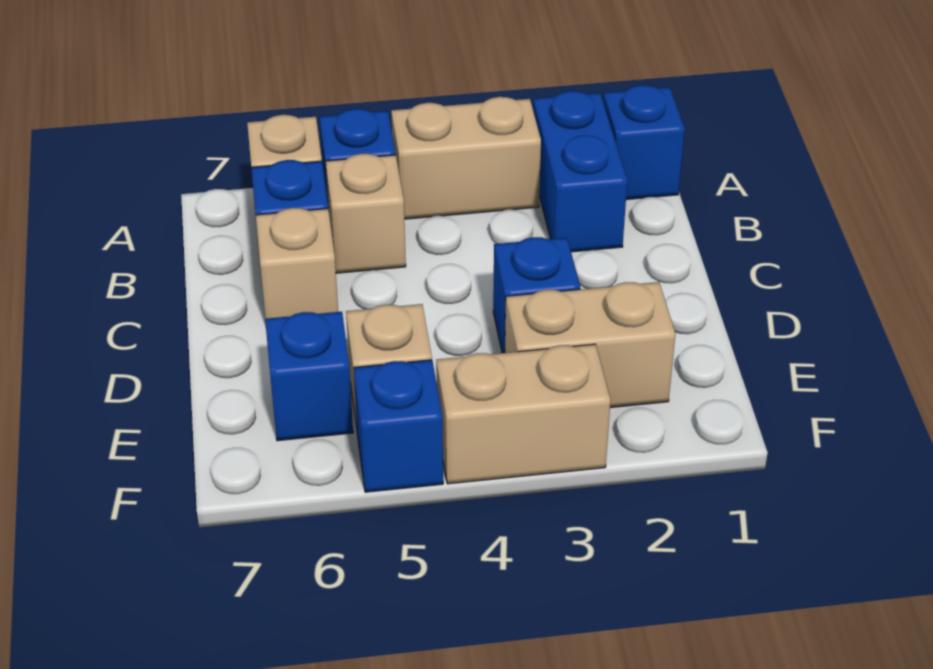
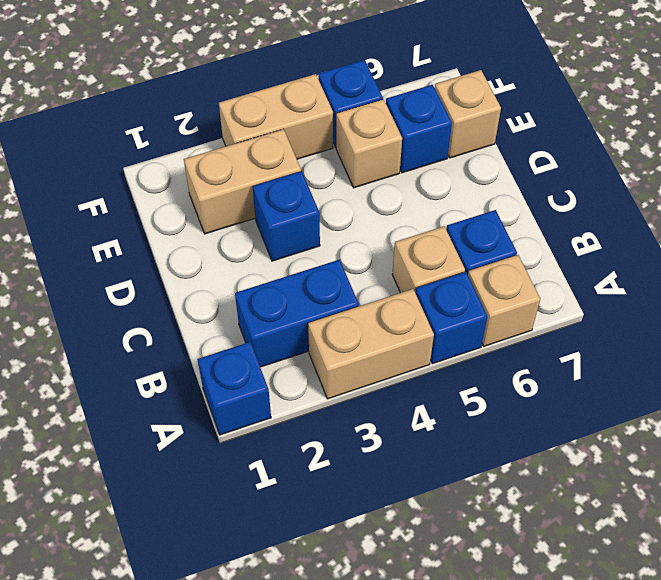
blue brick A2:B2 level 1 -> blue brick B2:B3 level 1
tan brick C6 level 1 -> tan brick E7 level 1

